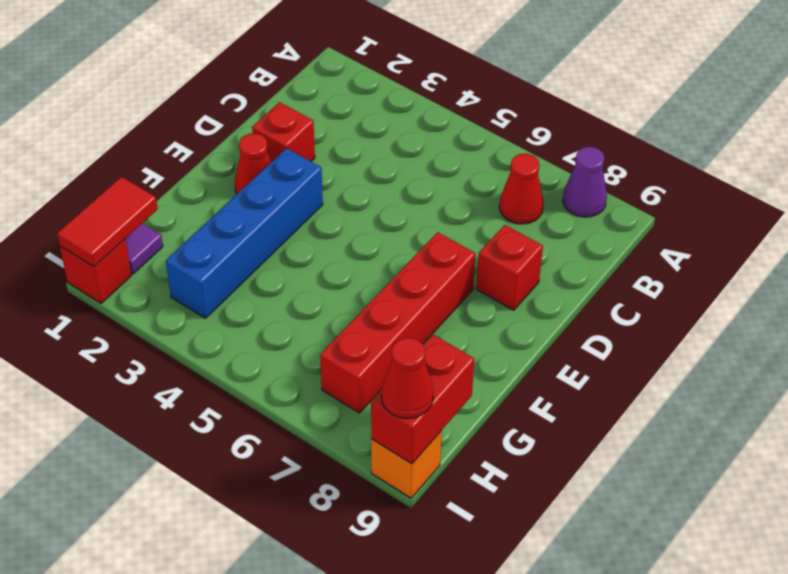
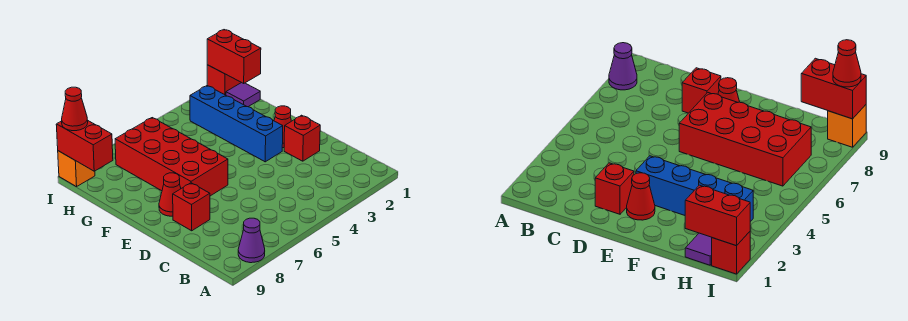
red cone B7 level 1 -> red cone E8 level 1
red brick E7:H7 level 1 -> red brick E6:H7 level 1
red tile H1:I1 level 2 -> red brick H1:I1 level 2

